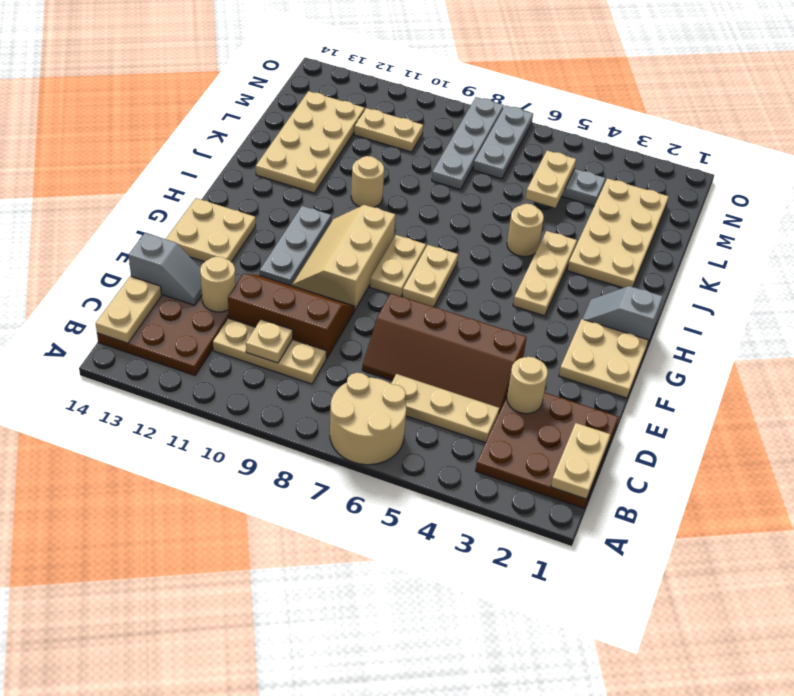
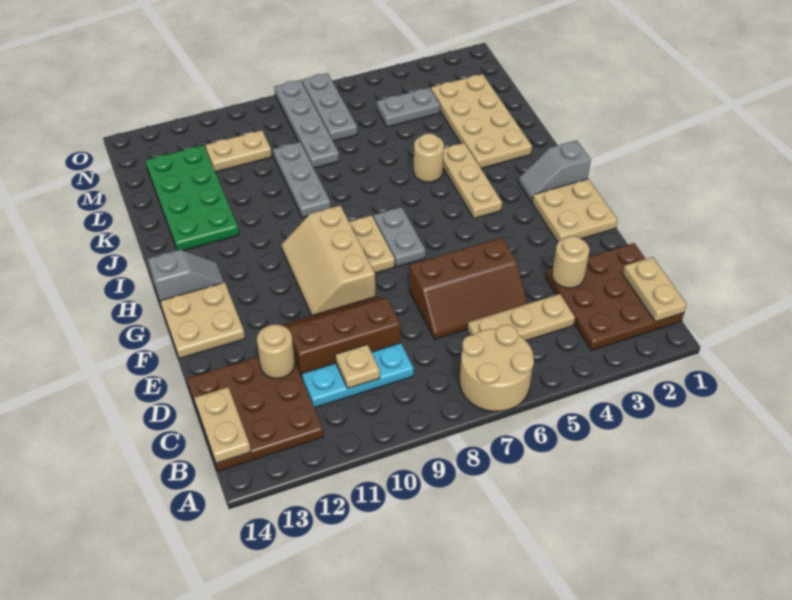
tan plate C9:C11 level 1 -> cyan plate C9:C11 level 1
brown slope D4:E7 level 1 top E -> brown slope D5:E7 level 1 top E
grey slope D13:D14 level 2 top 14 -> grey slope H13:H14 level 1 top 14
grey plate F11:H11 level 1 -> grey plate J9:L9 level 1
tan plate G7:H7 level 1 -> grey plate G7:H7 level 1
tan round brick J10 level 1 -> none
tan plate J12:M13 level 1 -> green plate J12:M13 level 1
tan plate L5:M5 level 2 -> none

